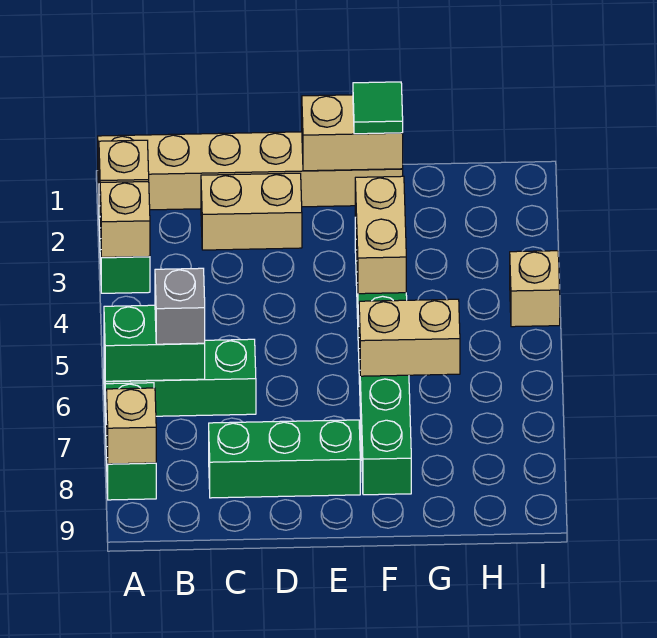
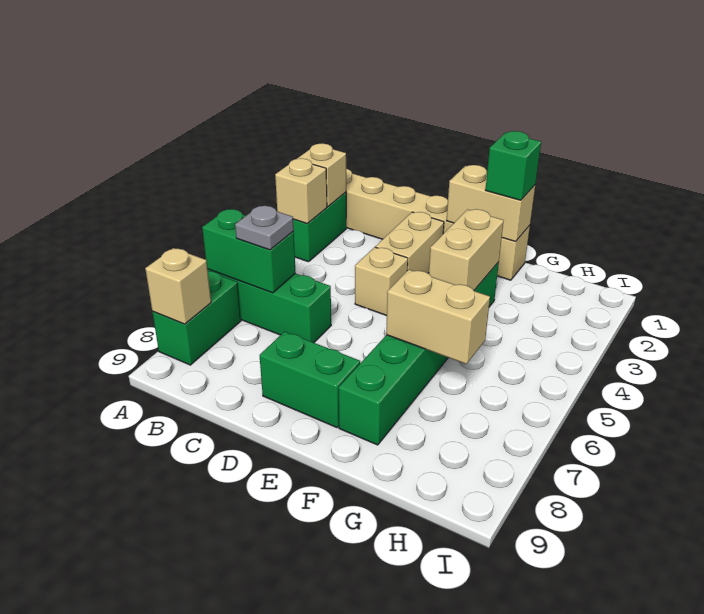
grey brick B6 level 3 -> grey plate B6 level 3
tan brick C2:D2 level 1 -> tan brick D2:D3 level 1
green brick C8:E8 level 1 -> green brick D8:E8 level 1
green tile F1 level 3 -> green brick F1 level 3
tan brick I4 level 1 -> tan brick D4 level 1

